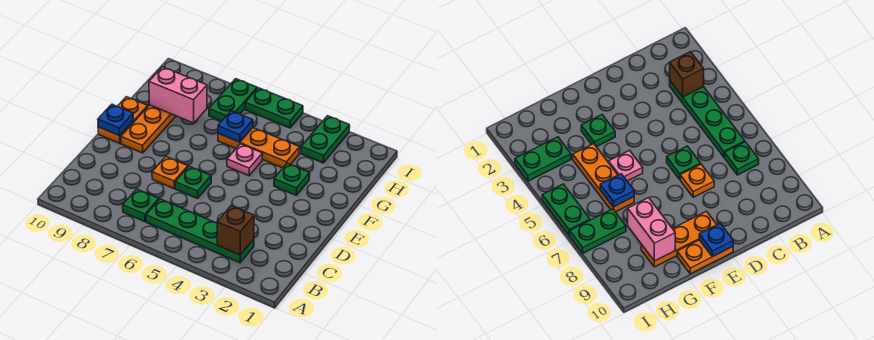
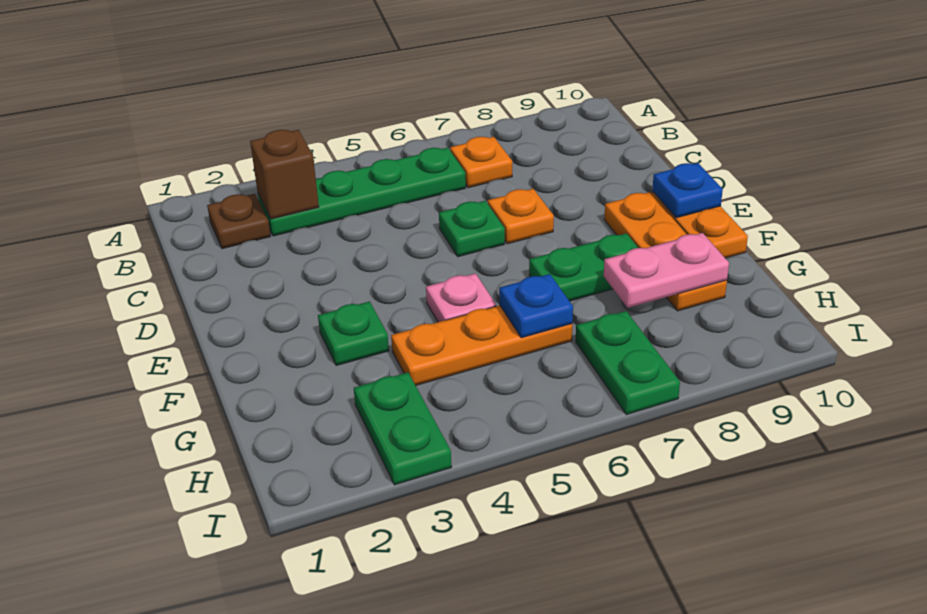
none -> brown plate B2 level 1
green plate B7 level 1 -> orange plate B7 level 1
pink brick G8:G9 level 2 -> pink plate G8:G9 level 2
green plate I5:I6 level 1 -> green plate F7:F8 level 1

